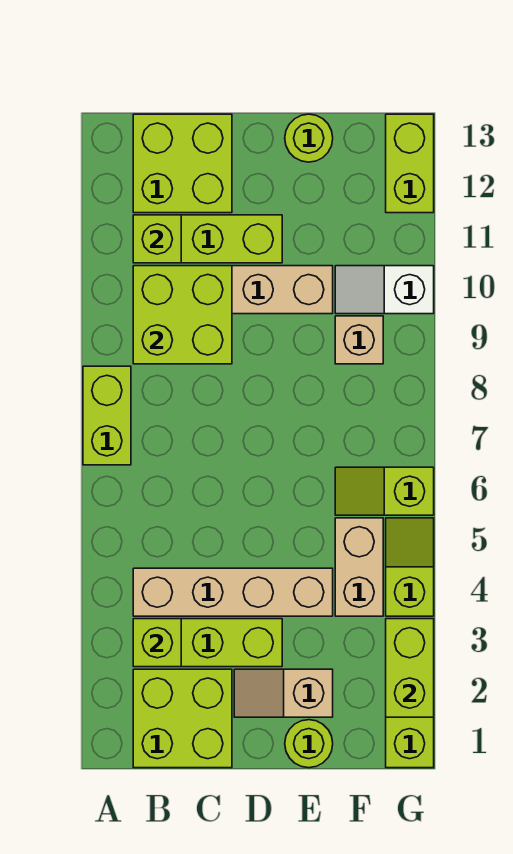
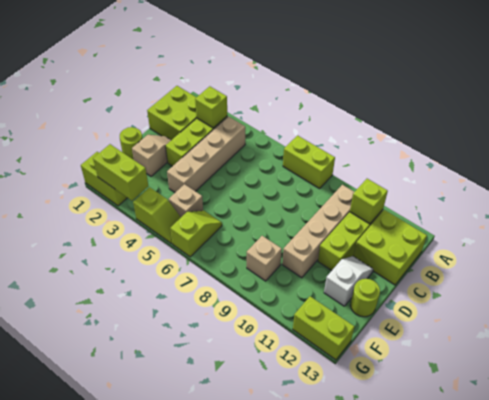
lime brick B9:C10 level 2 -> none
tan brick F4:F5 level 1 -> tan brick F5 level 1
white slope F10:G10 level 1 top G -> white slope D12:E12 level 1 top E

